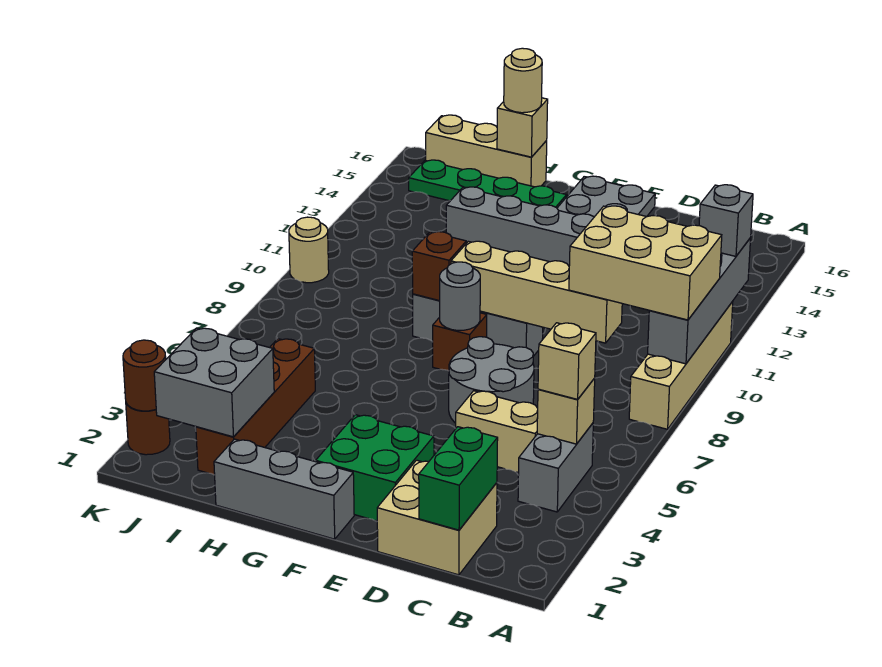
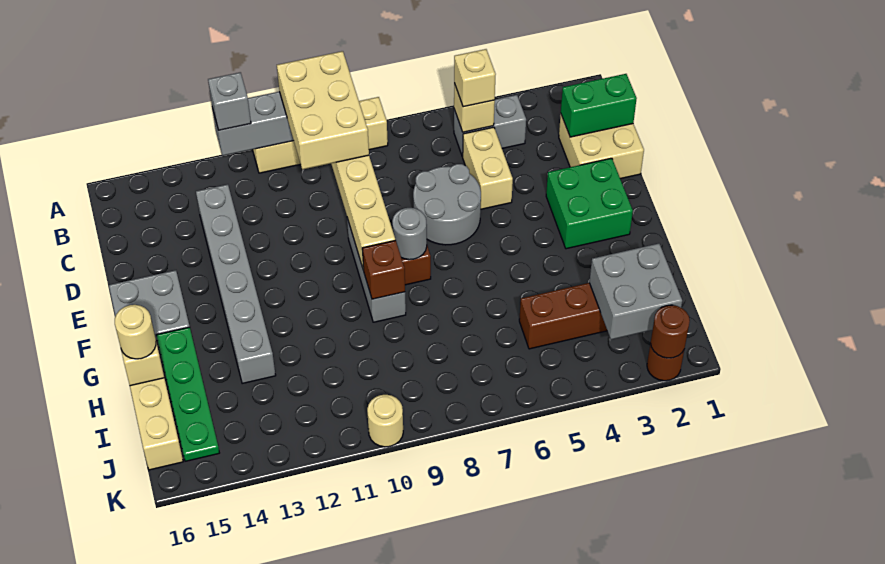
grey brick F1:H1 level 1 -> none

